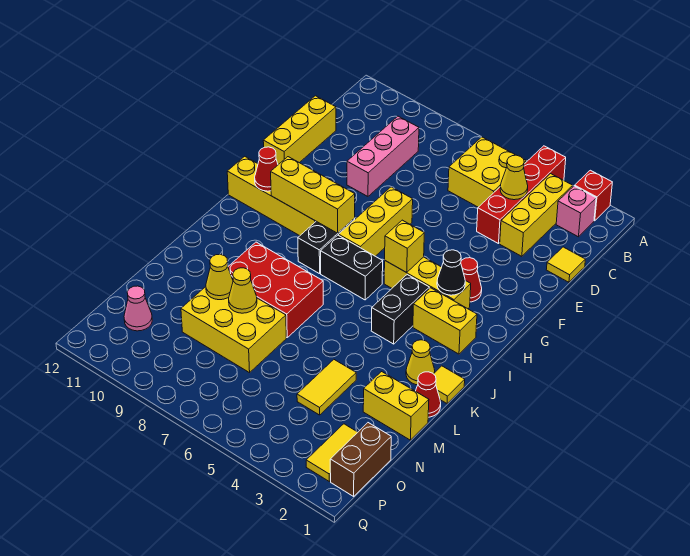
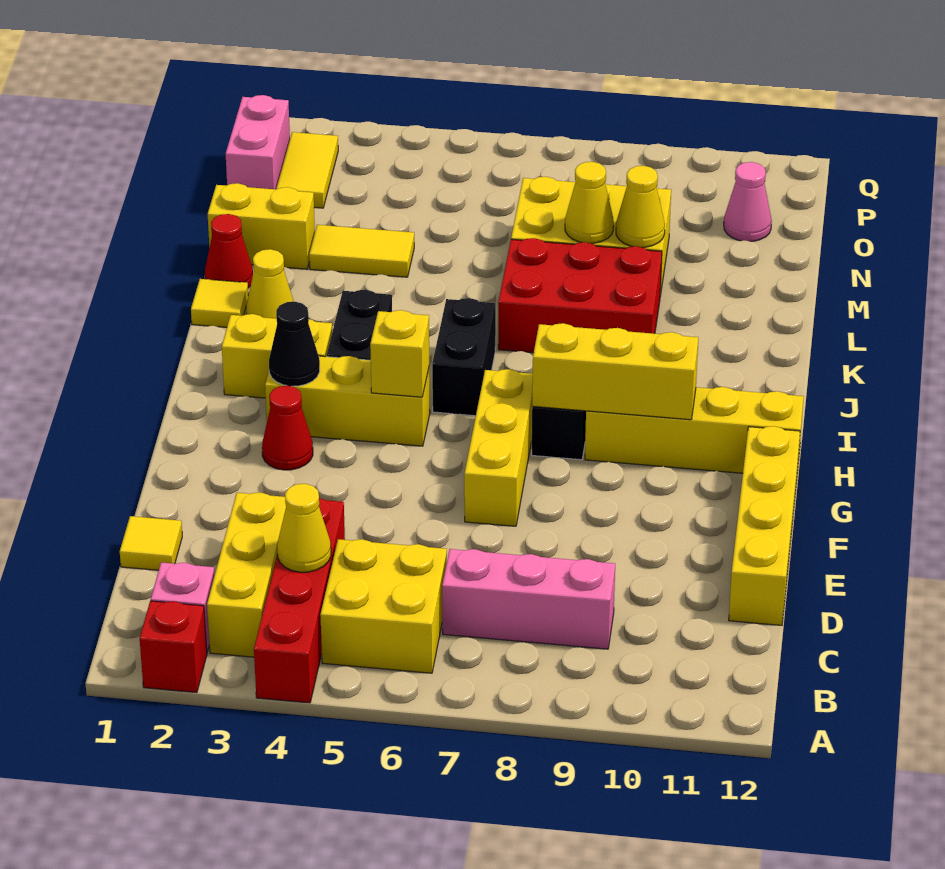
pink brick C9:E9 level 1 -> pink brick C7:C9 level 1
yellow brick D12:F12 level 1 -> yellow brick D12:G12 level 1
red cone H11 level 2 -> none
black brick I6:I7 level 1 -> black brick I6:J6 level 1
yellow tile M4:N4 level 1 -> yellow tile M3:M4 level 1
brown brick O1:P1 level 1 -> pink brick O1:P1 level 1

